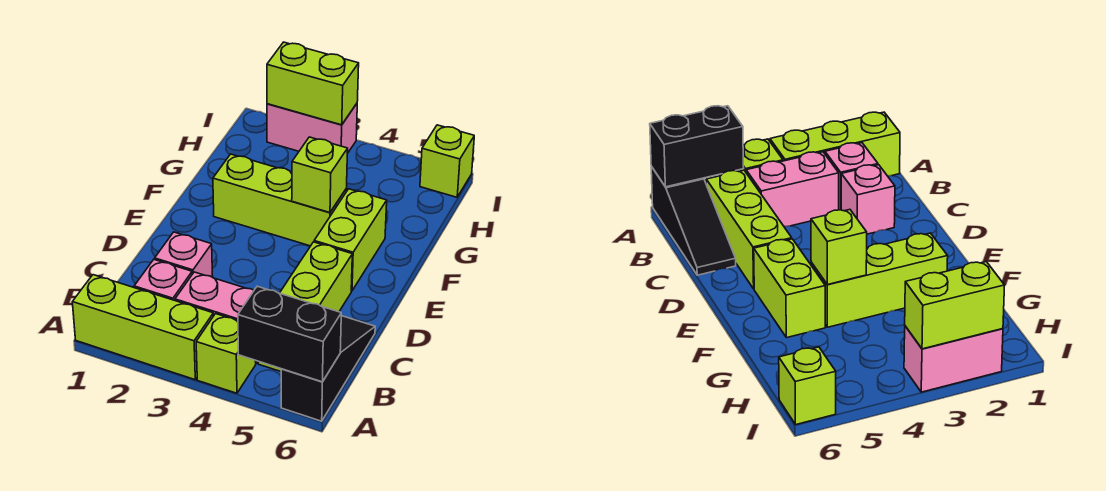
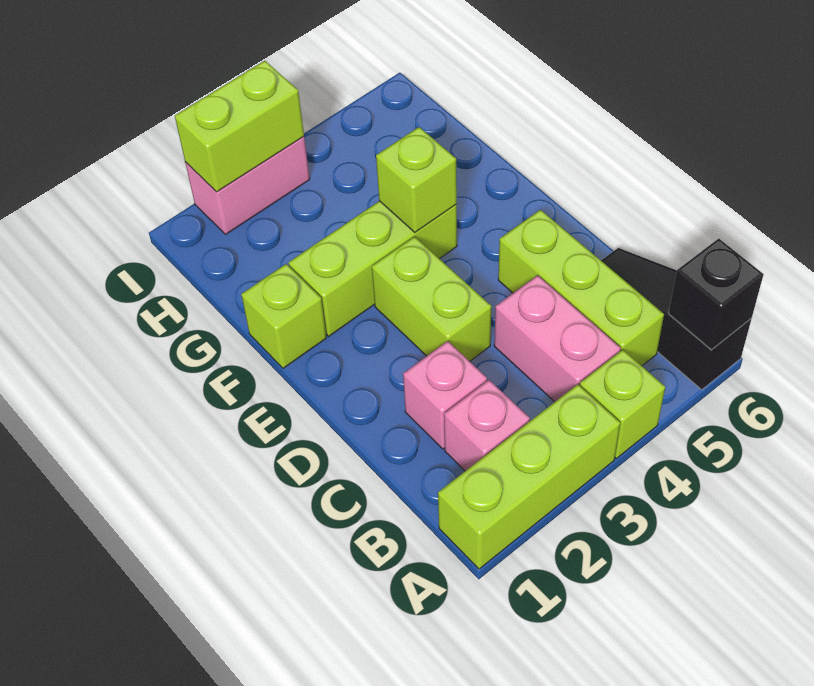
black brick A5:A6 level 2 -> black brick A6 level 2
pink brick B3:B4 level 1 -> pink brick B4:C4 level 1
lime brick E5:F5 level 1 -> lime brick D3:E3 level 1
lime brick I6 level 1 -> lime brick F1 level 1

